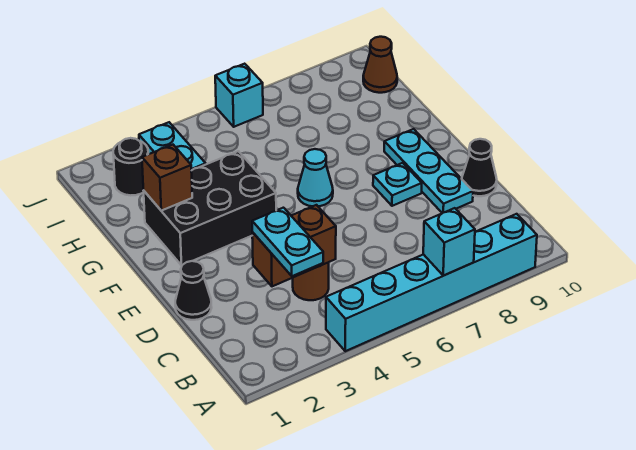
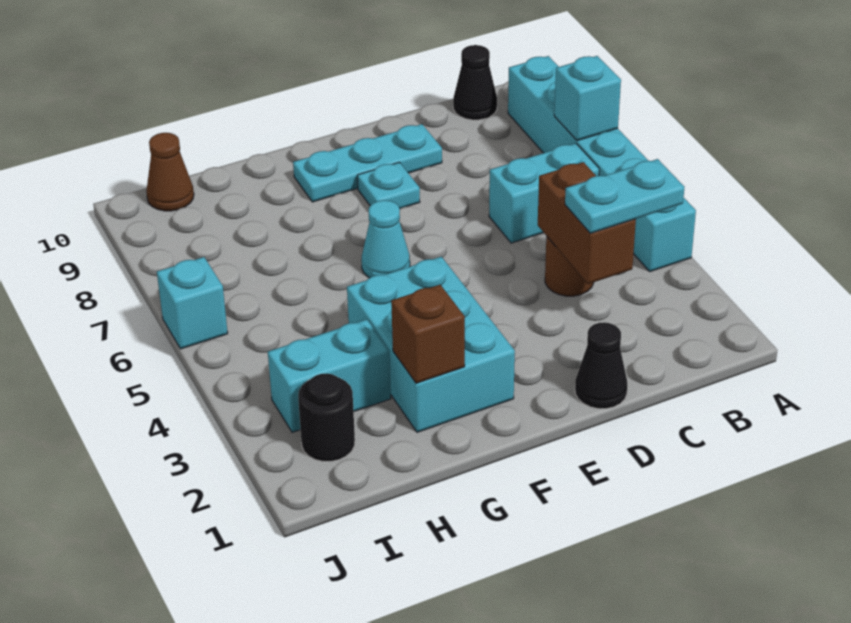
none -> cyan brick B6:C6 level 1
black cone D10 level 1 -> black cone B10 level 1
black brick F2:G4 level 1 -> cyan brick F2:G4 level 1

